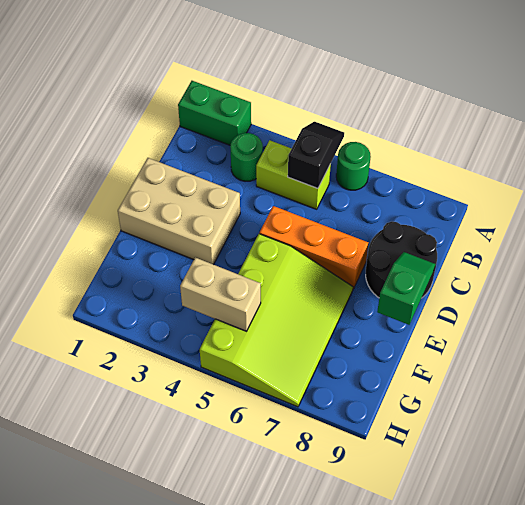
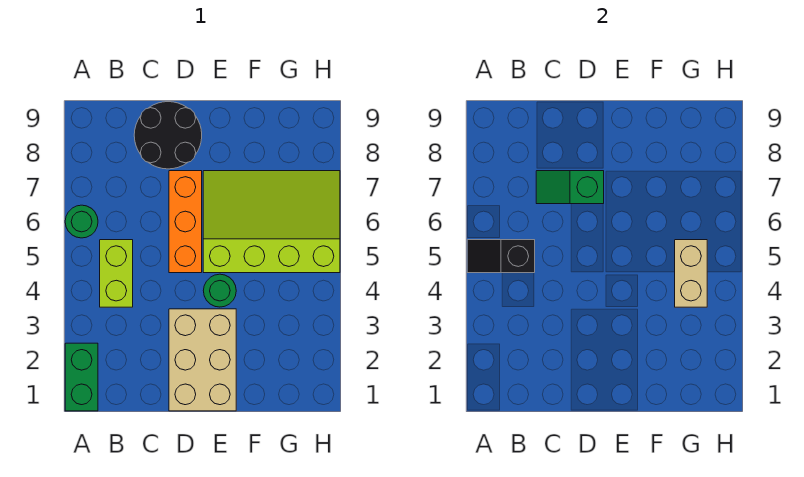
green round brick B3 level 1 -> green round brick E4 level 1
green slope D9:E9 level 2 top E -> green slope C7:D7 level 2 top D

